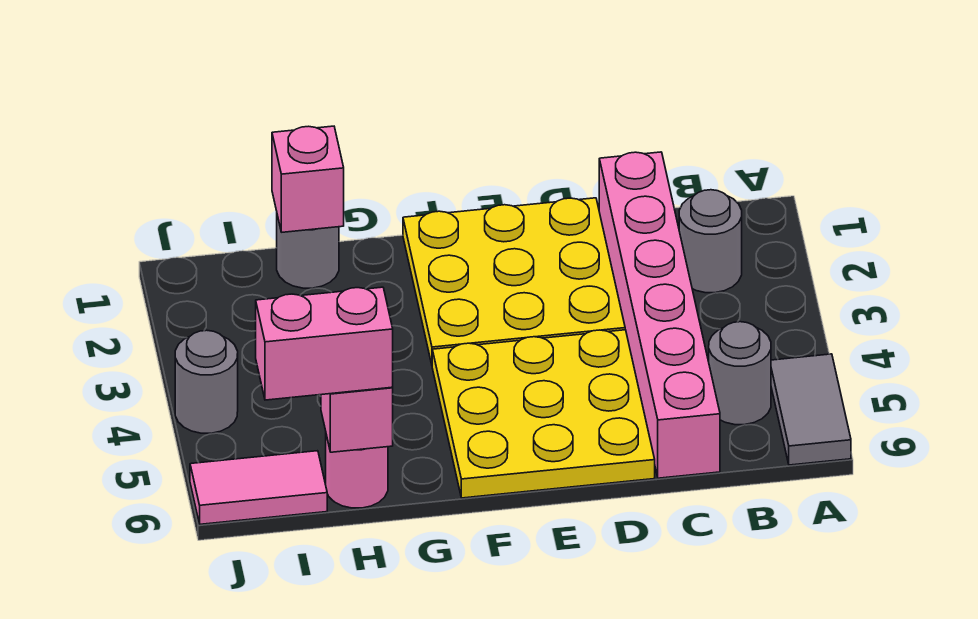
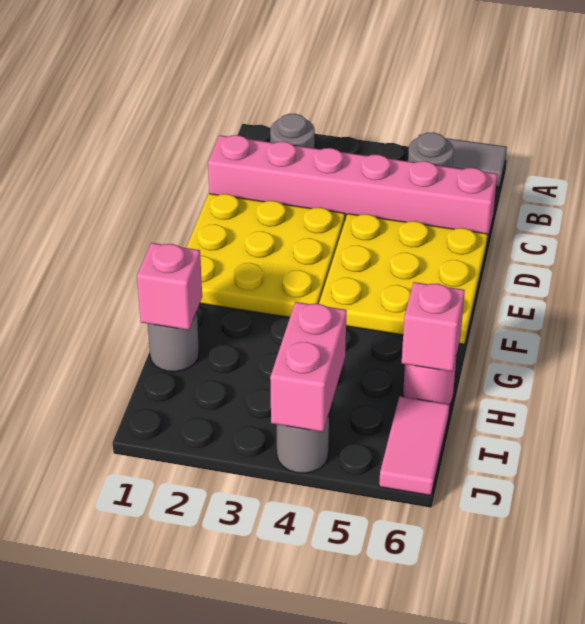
pink brick H6:I6 level 3 -> pink brick I4:J4 level 2

